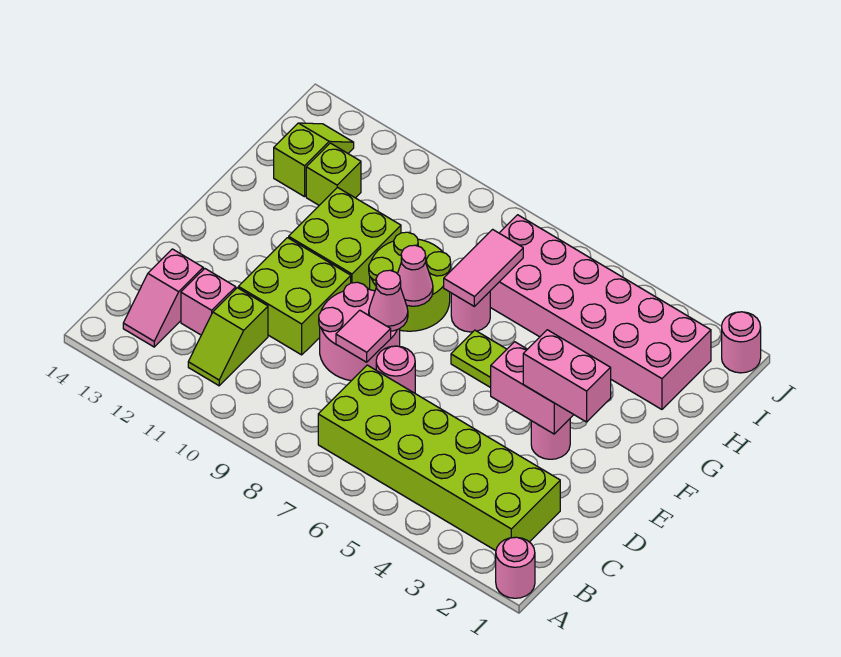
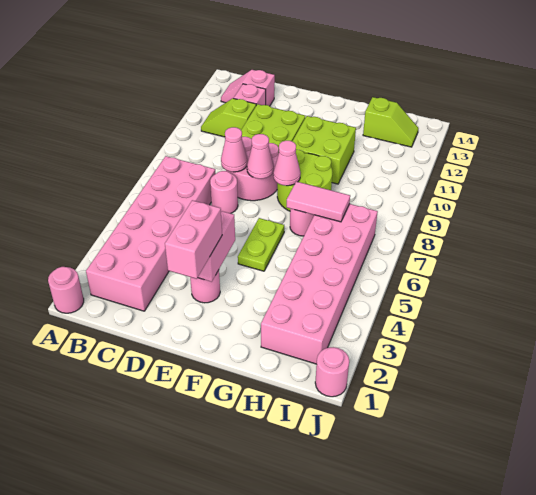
lime brick B2:C7 level 1 -> pink brick B2:C7 level 1
pink tile D8 level 2 -> pink cone D8 level 2
lime brick H12 level 1 -> none

